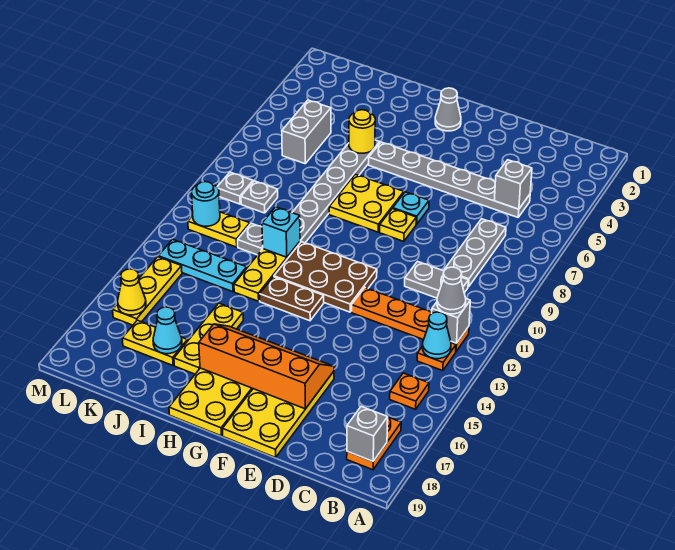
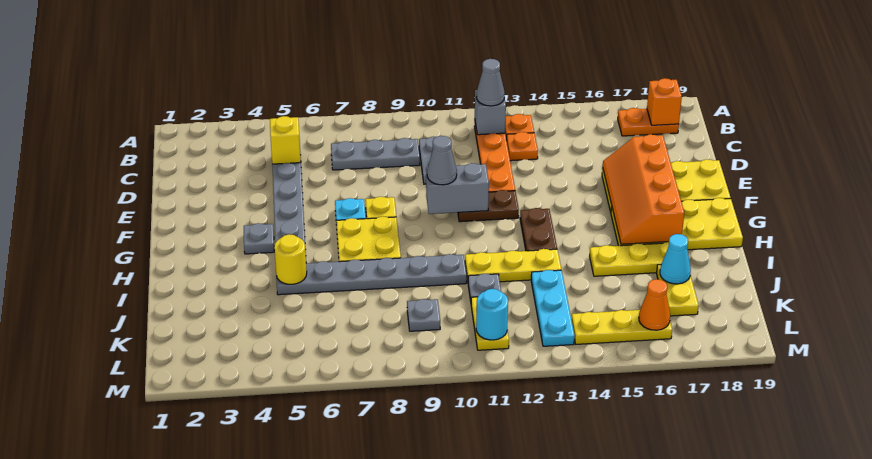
cyan cone B13 level 2 -> none
orange plate B15 level 1 -> orange plate C13 level 1
grey brick B18 level 2 -> orange brick B18 level 2
grey brick C5 level 2 -> yellow brick C5 level 2
brown plate F11:H12 level 1 -> brown plate F11:F12 level 1
grey cone G2 level 1 -> grey cone F10 level 3
cyan brick I11 level 2 -> none
grey brick K5:K6 level 1 -> grey brick F10:F11 level 2
grey plate L9 level 1 -> grey plate G4 level 1
yellow cone L16 level 2 -> orange cone L16 level 2

